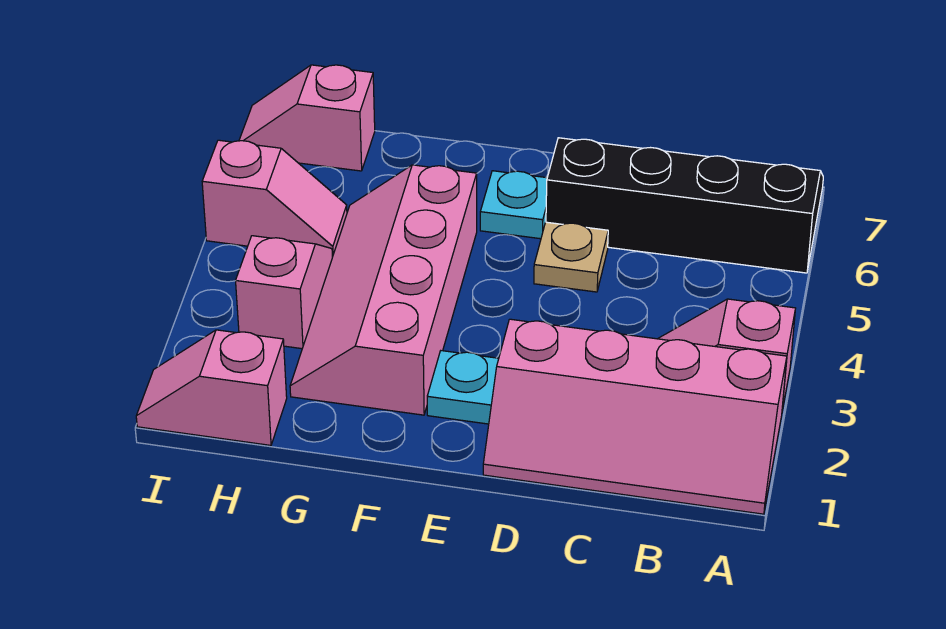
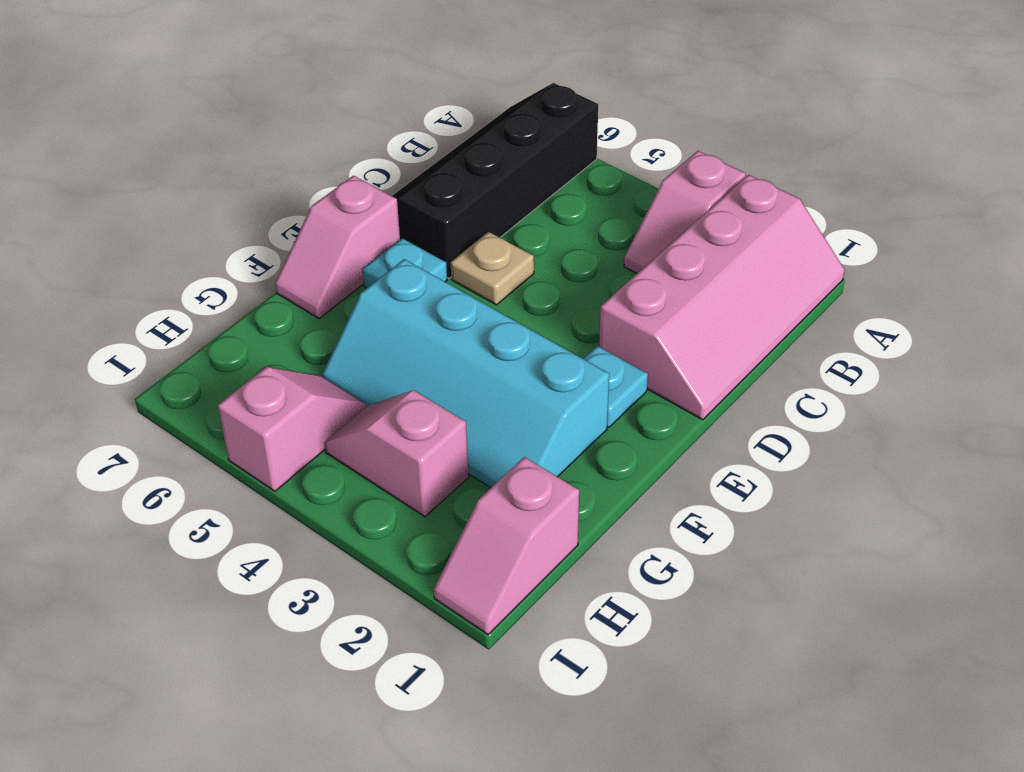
pink slope F2:G5 level 1 top F -> cyan slope F2:G5 level 1 top F
pink slope H7:I7 level 1 top H -> pink slope E7:F7 level 1 top E

